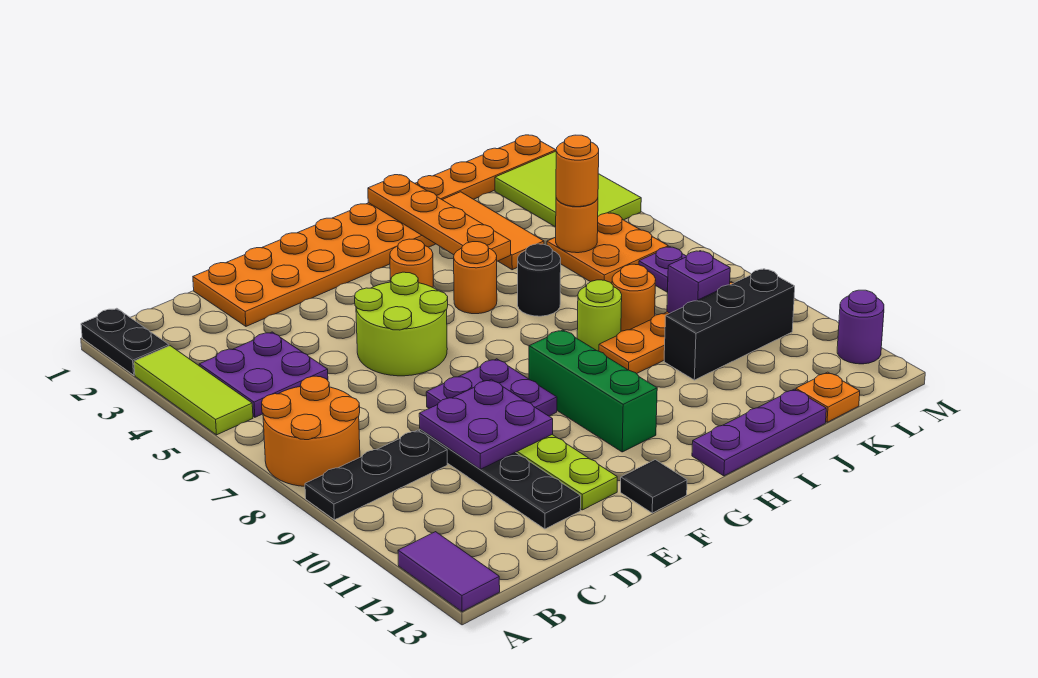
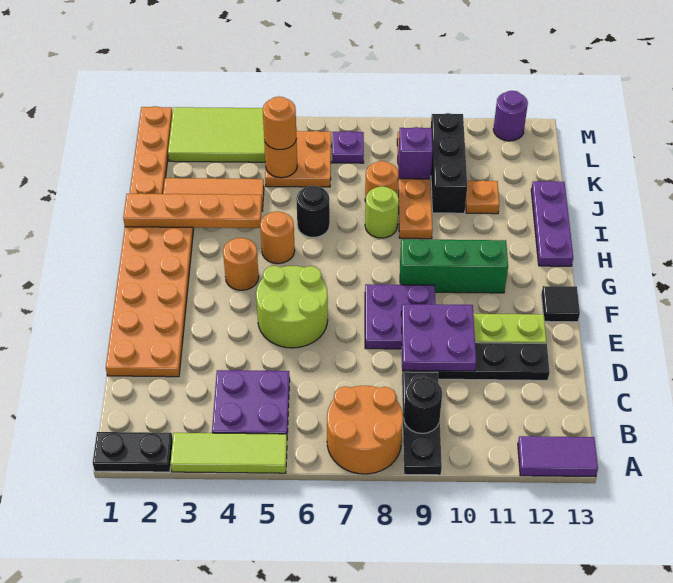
none -> black round brick B9 level 2
orange plate K13 level 1 -> orange plate J11 level 1

